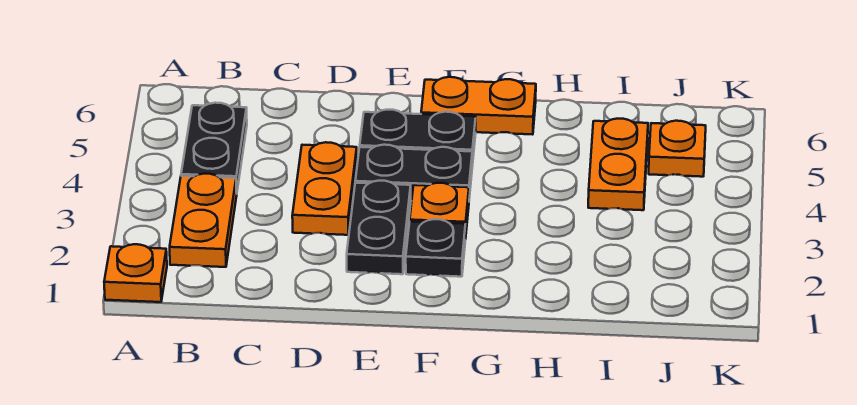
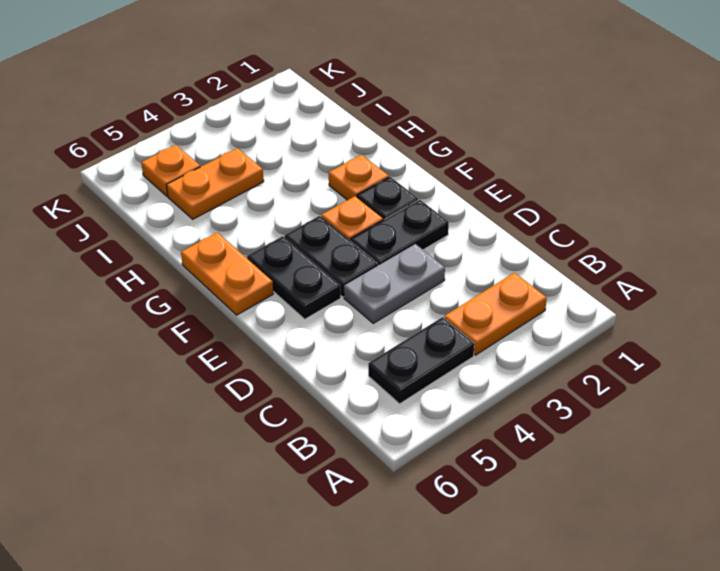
orange plate A1 level 1 -> orange plate G2 level 1
orange plate D3:D4 level 1 -> grey plate D3:D4 level 1

